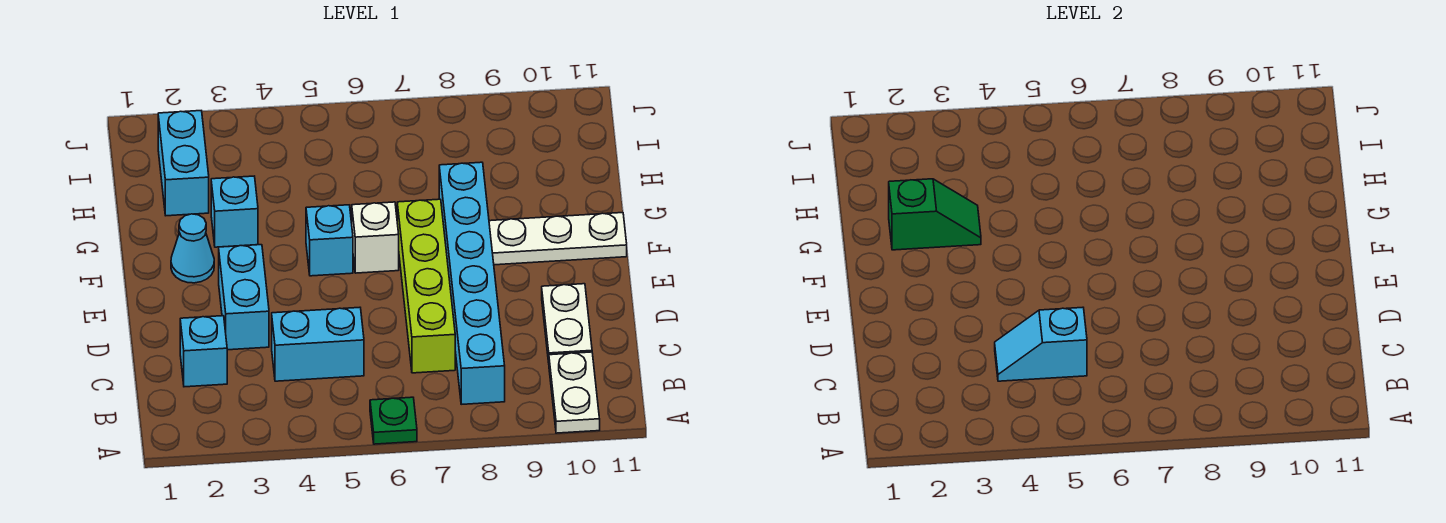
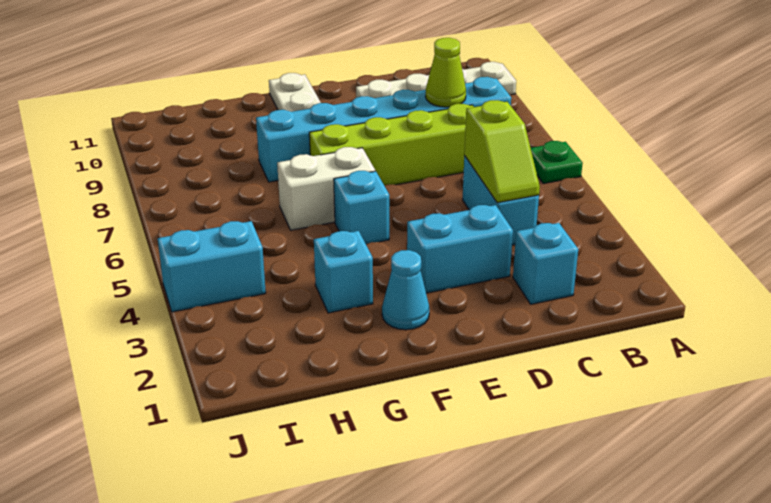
cyan slope C4:C5 level 2 top 5 -> lime slope C4:C5 level 2 top 5
none -> lime cone C8 level 2
white brick F6 level 1 -> white brick F6:G6 level 1
green slope G2:G3 level 2 top 2 -> none
cyan brick H2:I2 level 1 -> cyan brick I4:J4 level 1

